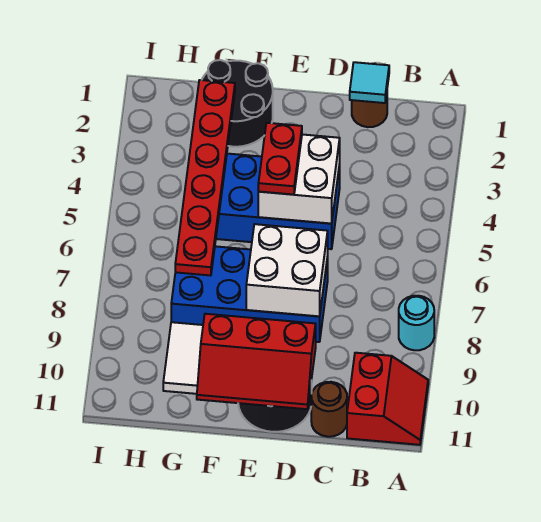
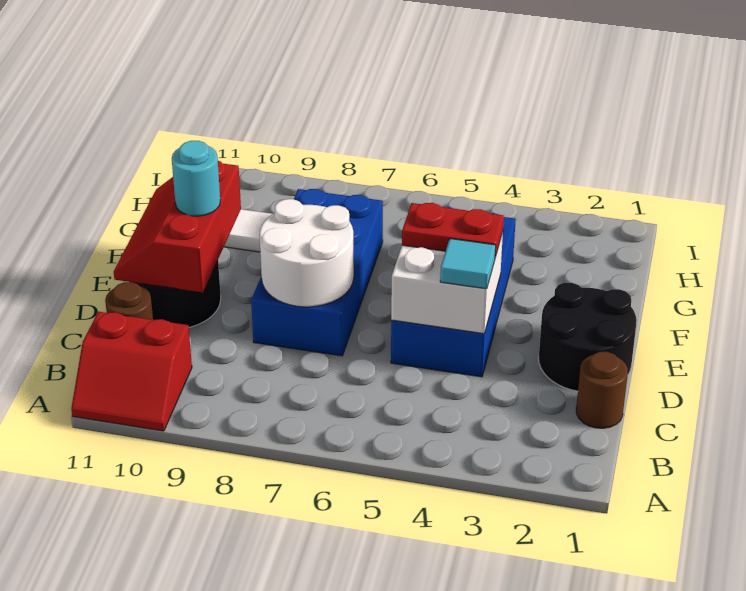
cyan round brick A8 level 1 -> cyan round brick E10 level 3
cyan tile C1 level 2 -> cyan tile D4 level 3
white brick D7:E8 level 2 -> white round brick D7:E8 level 2
black round brick F1:G2 level 1 -> black round brick D1:E2 level 1
red plate G2:G7 level 2 -> none

